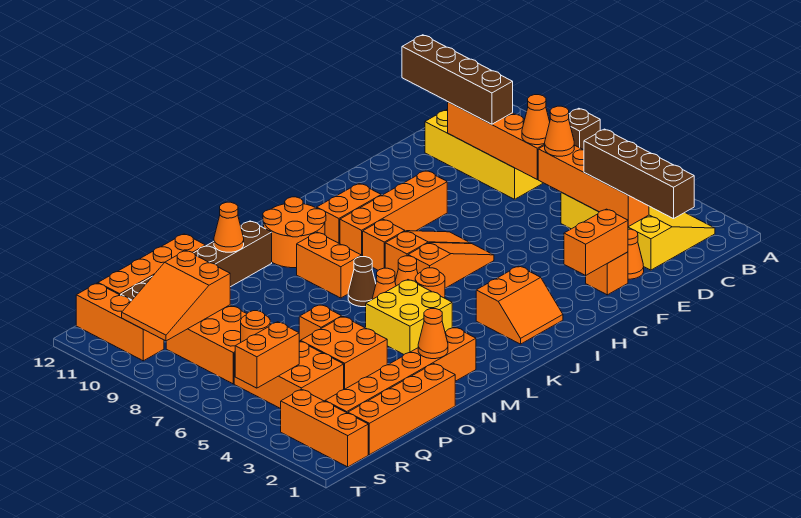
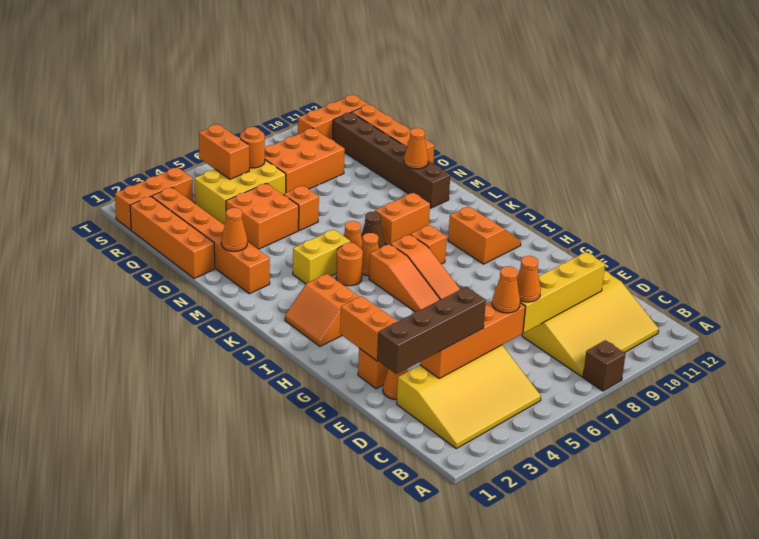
orange brick D7:D10 level 2 -> yellow brick D7:D10 level 2
brown brick D9:D12 level 3 -> none
orange brick G9:J9 level 1 -> none
orange round brick K10:L11 level 1 -> none
yellow brick L4:M5 level 1 -> yellow brick L4:L5 level 1
orange brick Q4:R6 level 1 -> yellow brick Q4:R6 level 1
orange slope Q9:S10 level 2 top Q -> none

